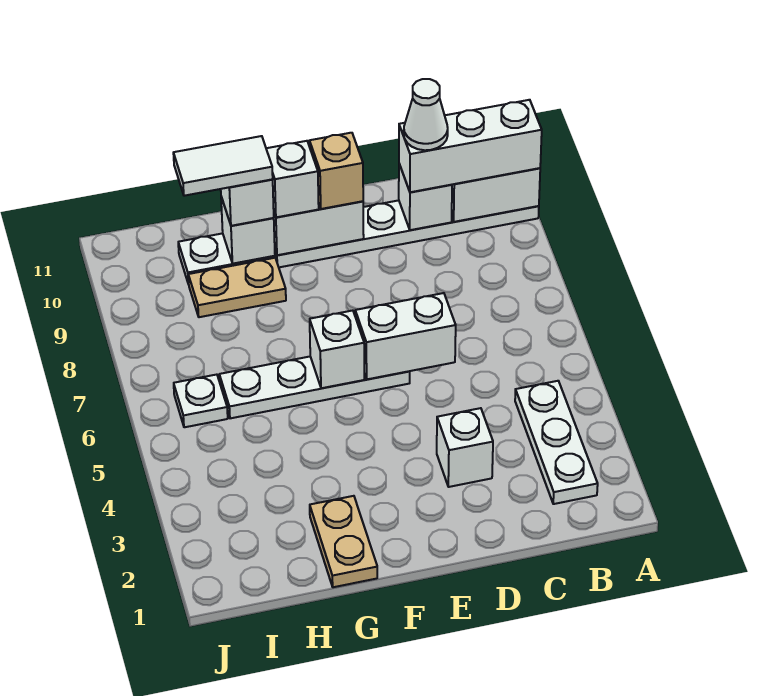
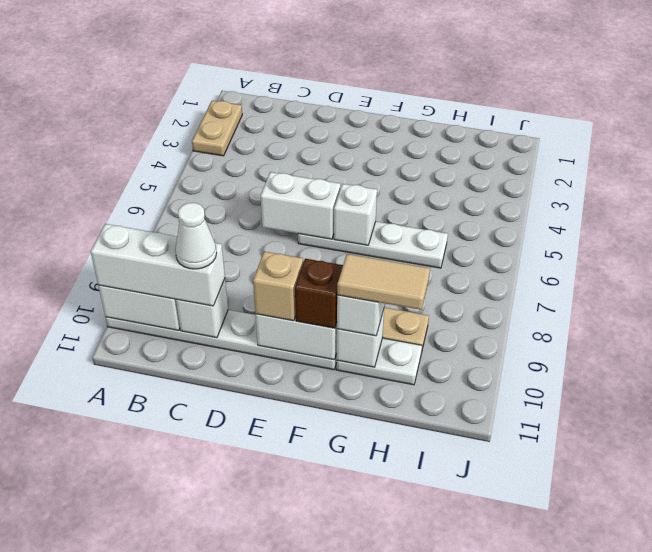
white plate B2:B4 level 1 -> none
white brick D3 level 1 -> none
white brick F10 level 3 -> brown brick F10 level 3
tan plate G1:G2 level 1 -> tan plate A2:A3 level 1
white tile G10:H10 level 4 -> tan tile G10:H10 level 4
white plate I6 level 1 -> none

